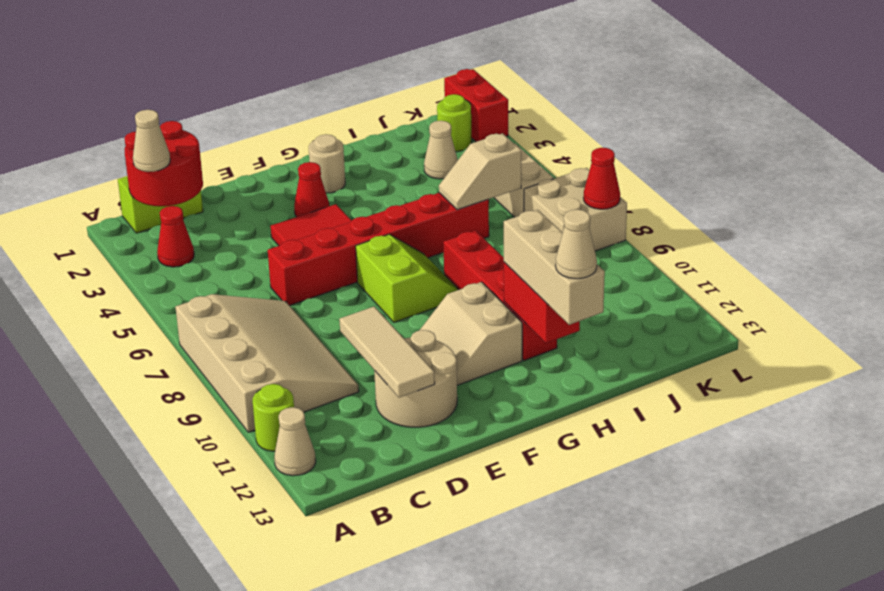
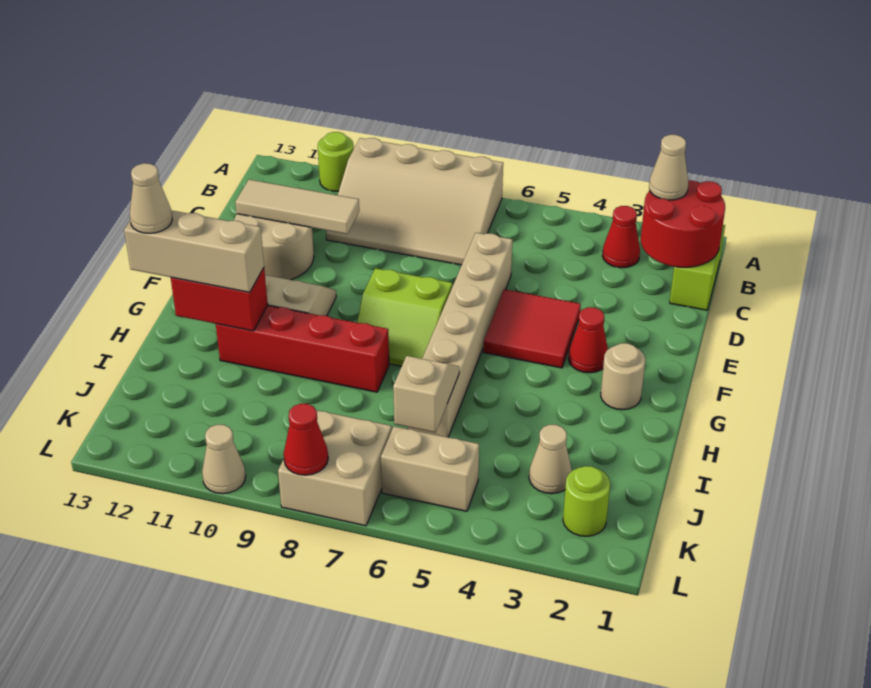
tan cone A12 level 1 -> tan cone L10 level 1
red brick D6:I6 level 1 -> tan brick D6:I6 level 1
red brick L1:L2 level 1 -> none

